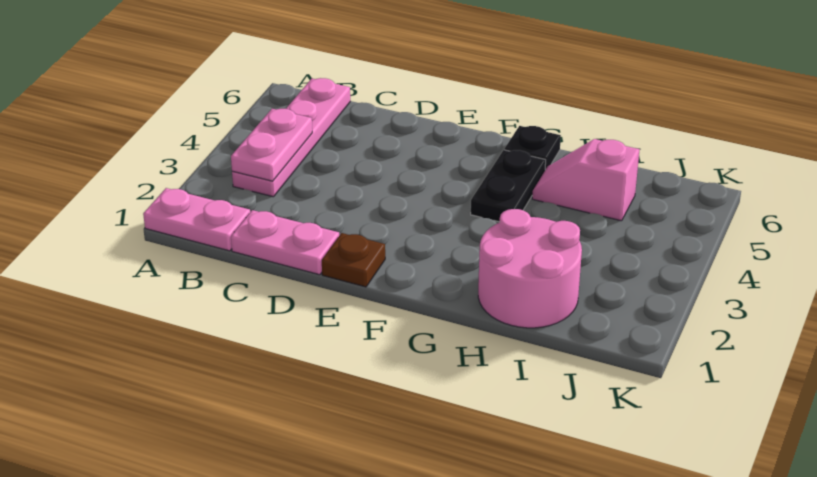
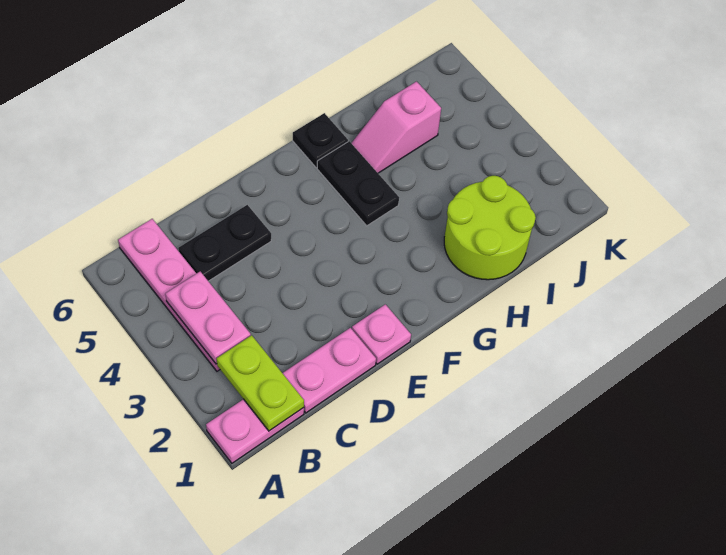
none -> lime plate B1:B2 level 2
none -> black plate C5:D5 level 1
brown plate E1 level 1 -> pink plate E1 level 1
pink round brick H1:I2 level 1 -> lime round brick H1:I2 level 1

